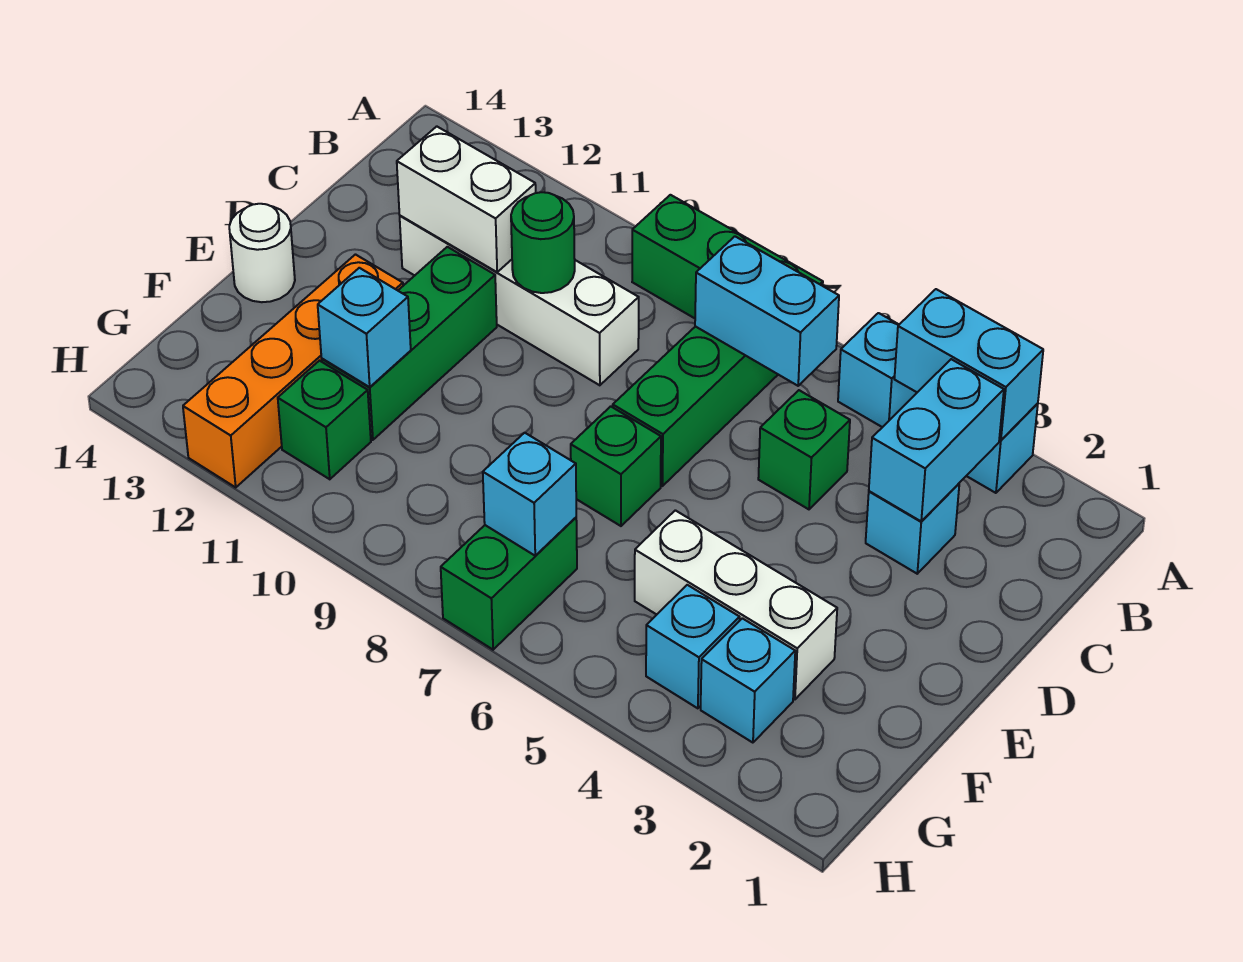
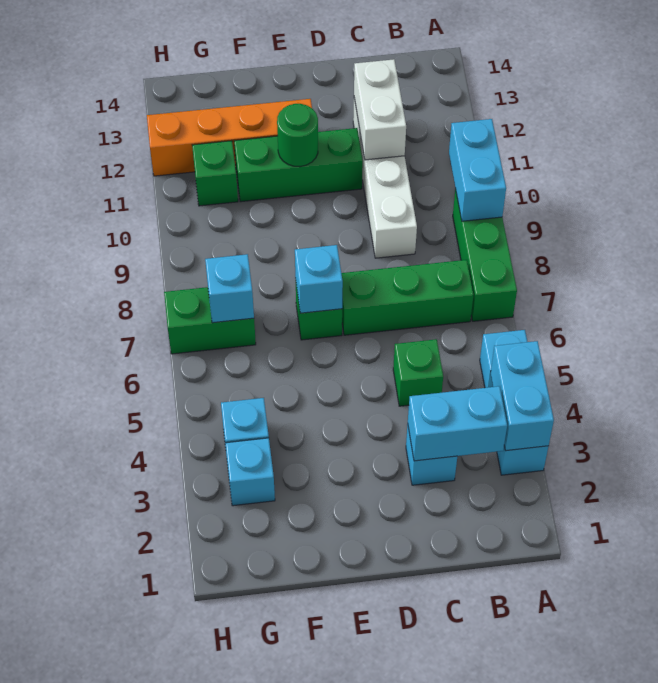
cyan brick B6:B7 level 2 -> cyan brick A9:A10 level 2
green round brick C10 level 2 -> green round brick E11 level 2
white round brick E14 level 1 -> none
white brick F3:F5 level 1 -> none
cyan brick F11 level 2 -> cyan brick E7 level 2

